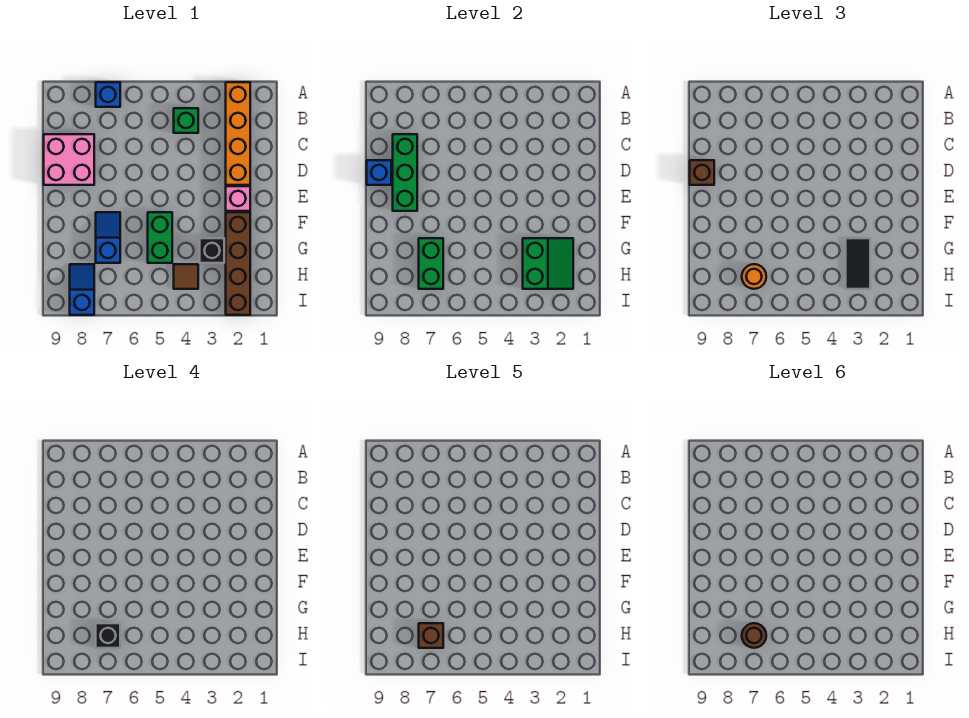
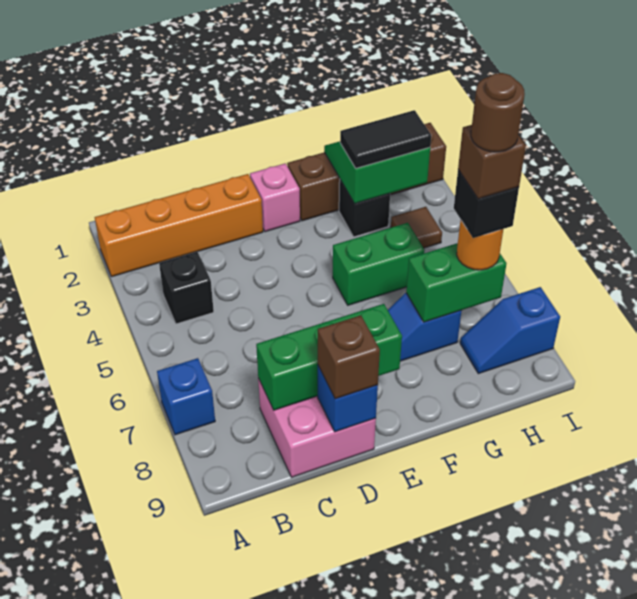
green brick B4 level 1 -> black brick B4 level 1

